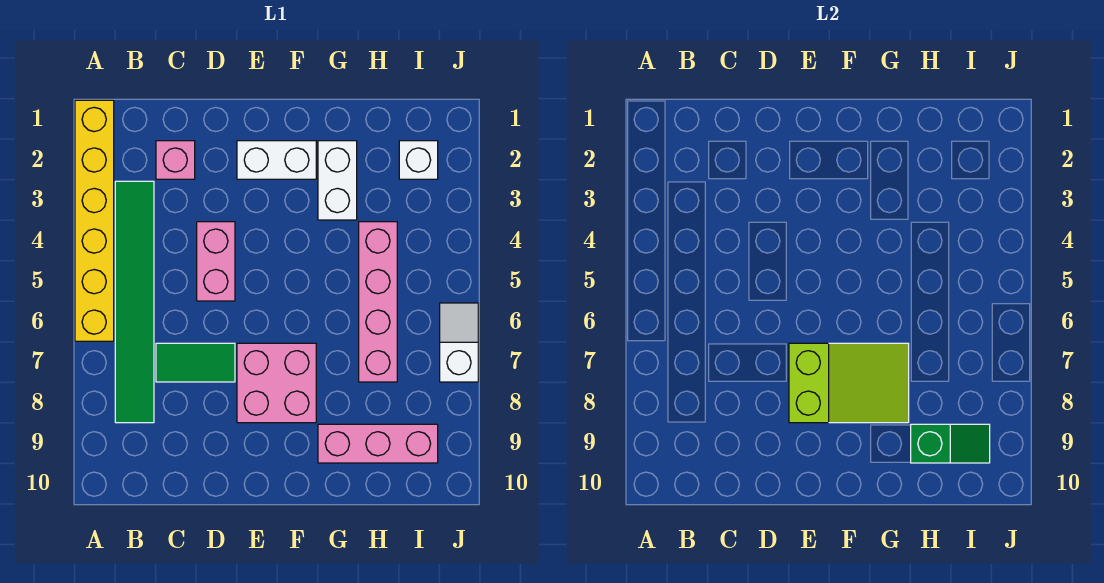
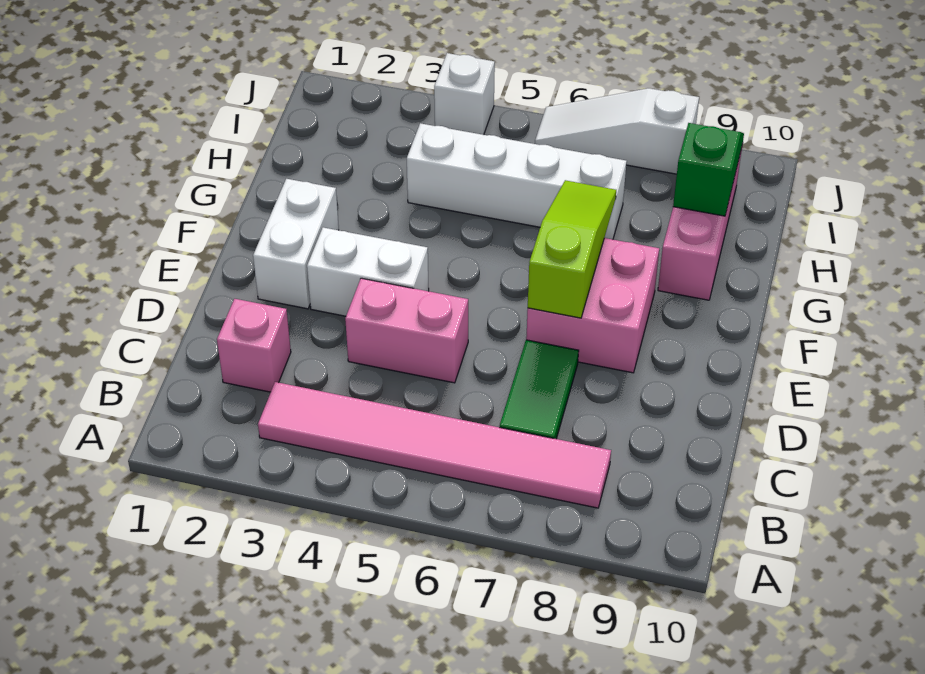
yellow brick A1:A6 level 1 -> none
green tile B3:B8 level 1 -> pink tile B3:B8 level 1
lime slope E7:G8 level 2 top E -> lime slope E7:G7 level 2 top E
white brick G2:G3 level 1 -> white brick E3:E4 level 1
pink brick H4:H7 level 1 -> white brick H4:H7 level 1
white brick I2 level 1 -> white brick J4 level 1
white slope J6:J7 level 1 top 7 -> white slope J6:J8 level 1 top 8

